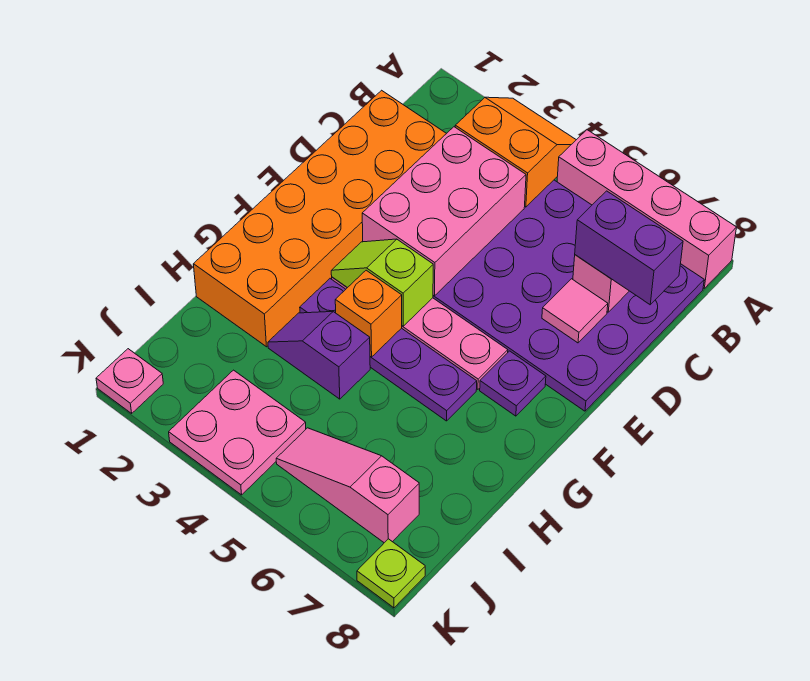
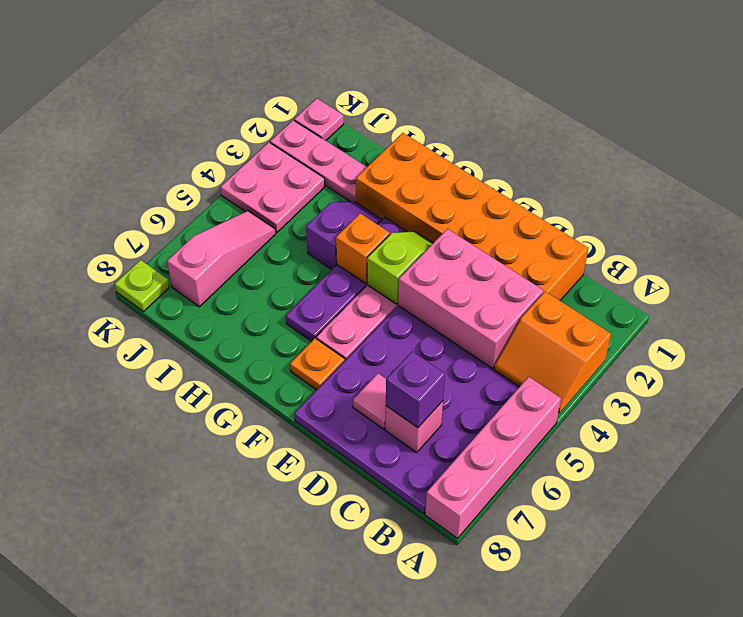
orange slope A3:B4 level 2 top B -> orange slope A3:B4 level 2 top 3
purple brick C7:C8 level 3 -> purple brick C7 level 3
purple plate F7 level 1 -> orange plate F7 level 1
none -> pink plate I2:K2 level 1

